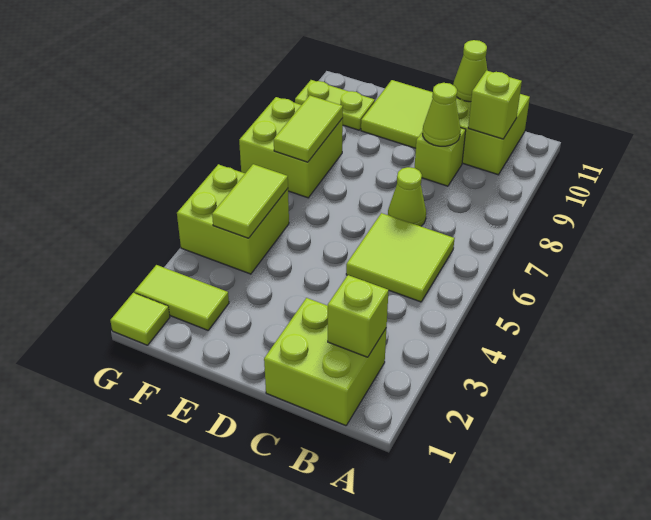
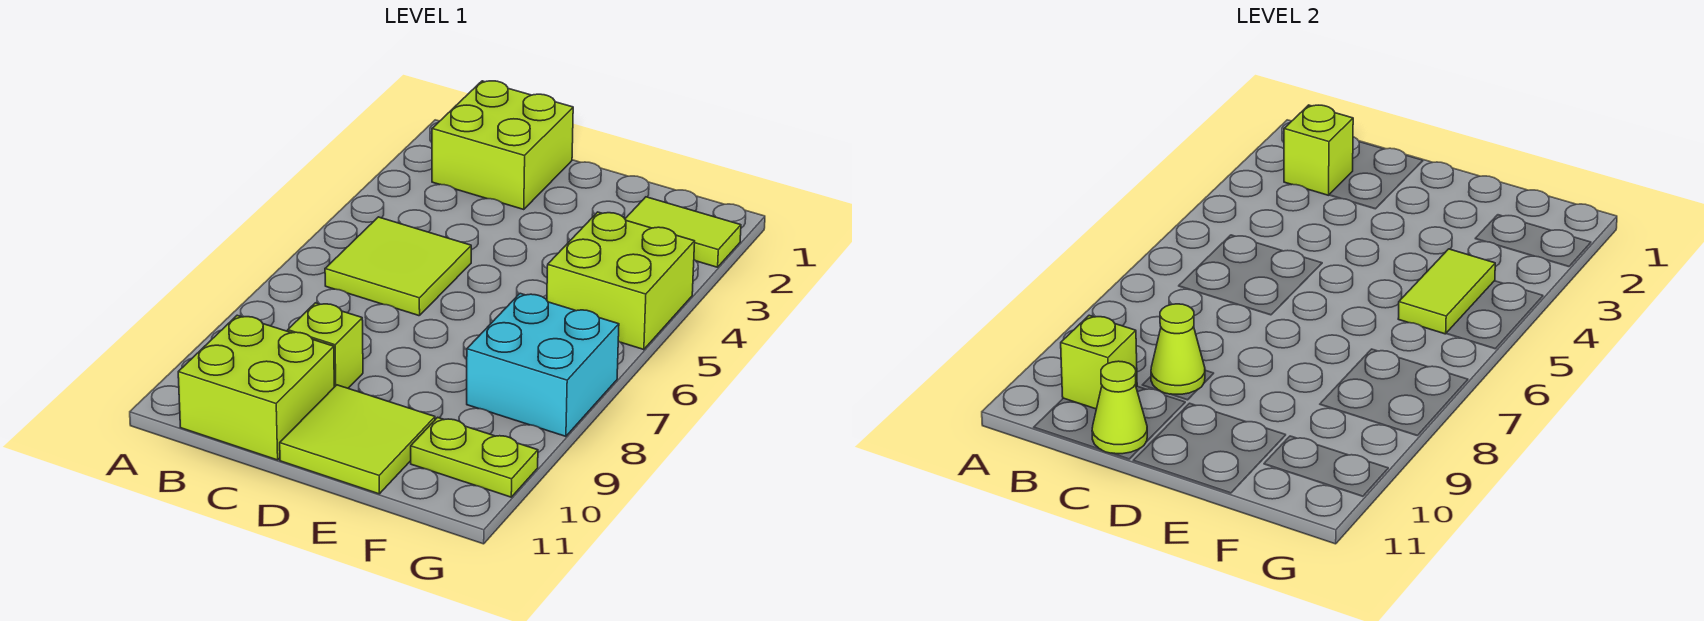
lime cone C7 level 1 -> none
lime brick F7:G8 level 1 -> cyan brick F7:G8 level 1
lime tile F7:F8 level 2 -> none
lime tile G1 level 1 -> none

